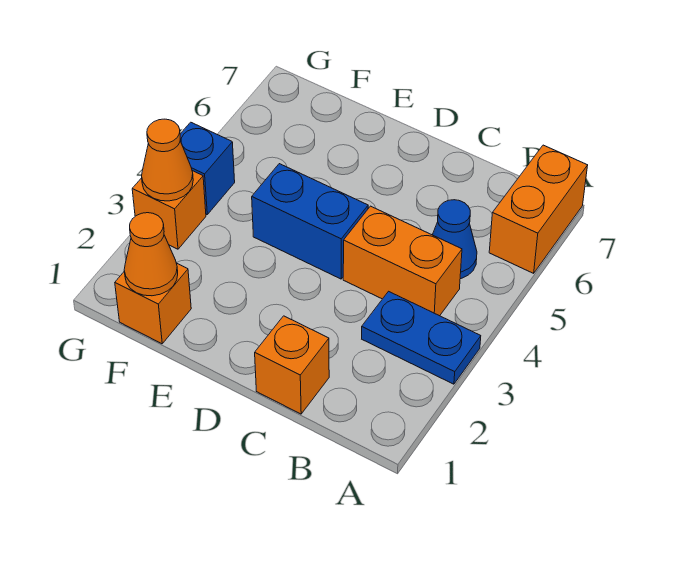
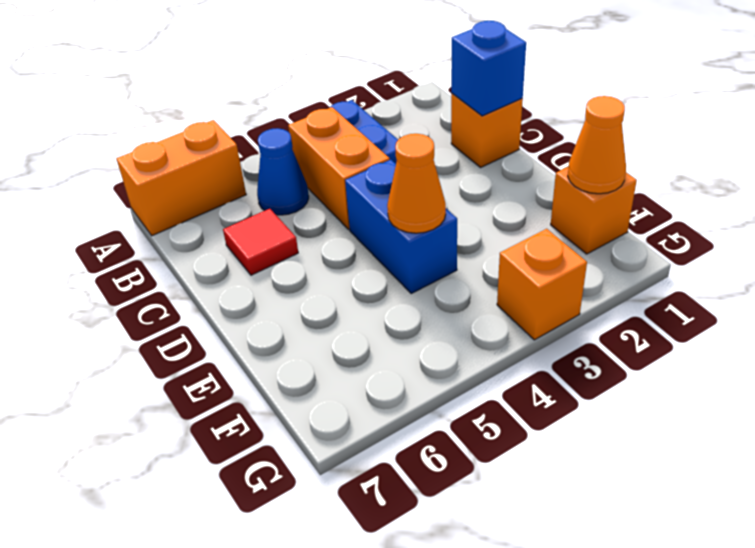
none -> red tile C6 level 1
orange cone G3 level 2 -> orange cone E4 level 2
blue brick G4 level 1 -> blue brick C1 level 2

